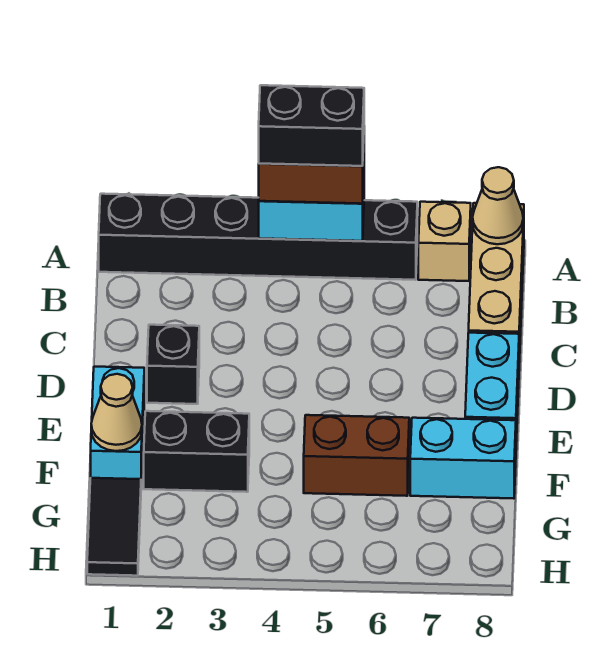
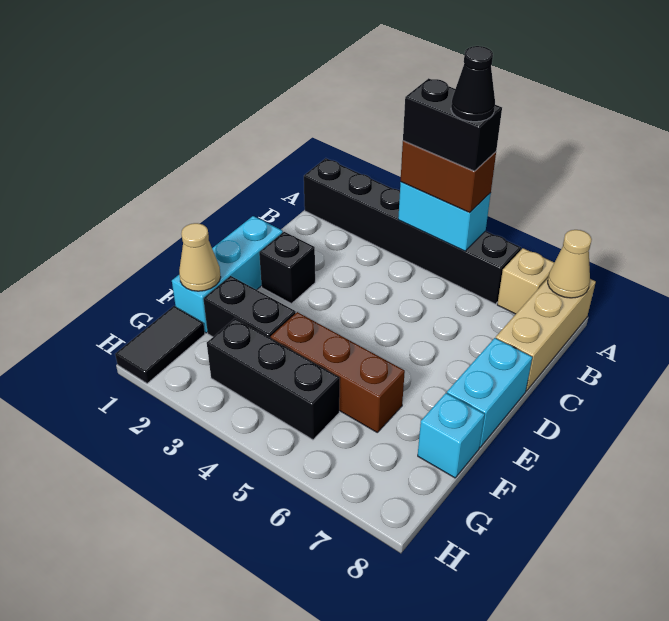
none -> black cone A5 level 5
cyan brick E1:F1 level 1 -> cyan brick D1:F1 level 1
brown brick F5:F6 level 1 -> brown brick F4:F6 level 1
cyan brick F7:F8 level 1 -> cyan brick F8 level 1
none -> black brick G3:G5 level 1

